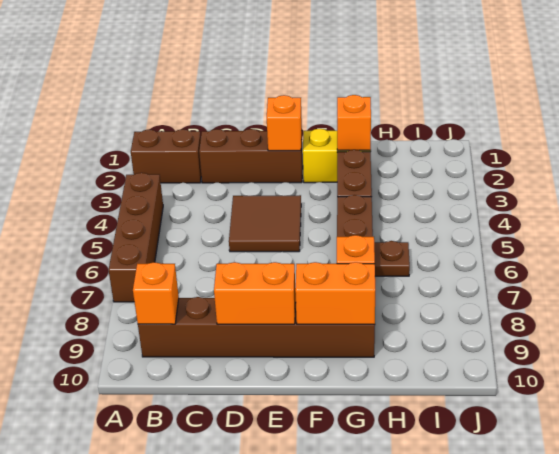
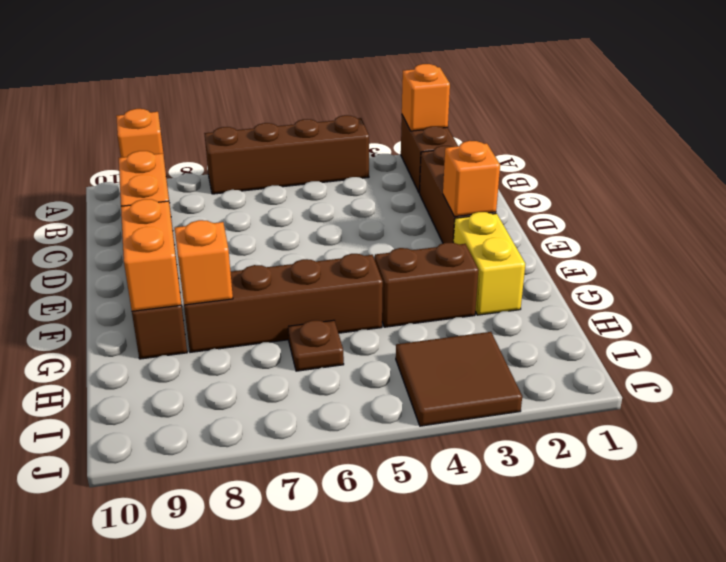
brown tile D4:E5 level 1 -> brown tile I3:J4 level 1
orange brick G2 level 2 -> orange brick A2 level 2

